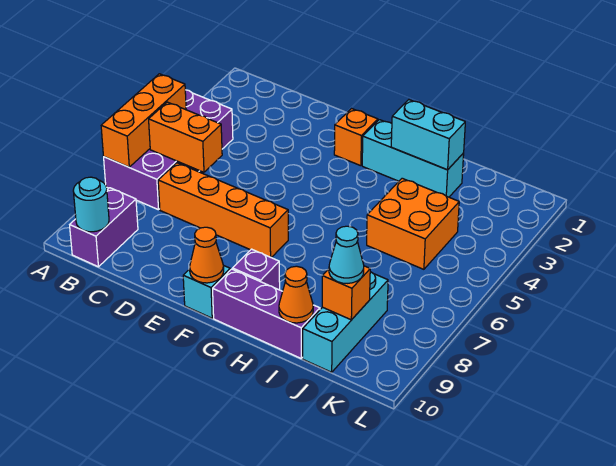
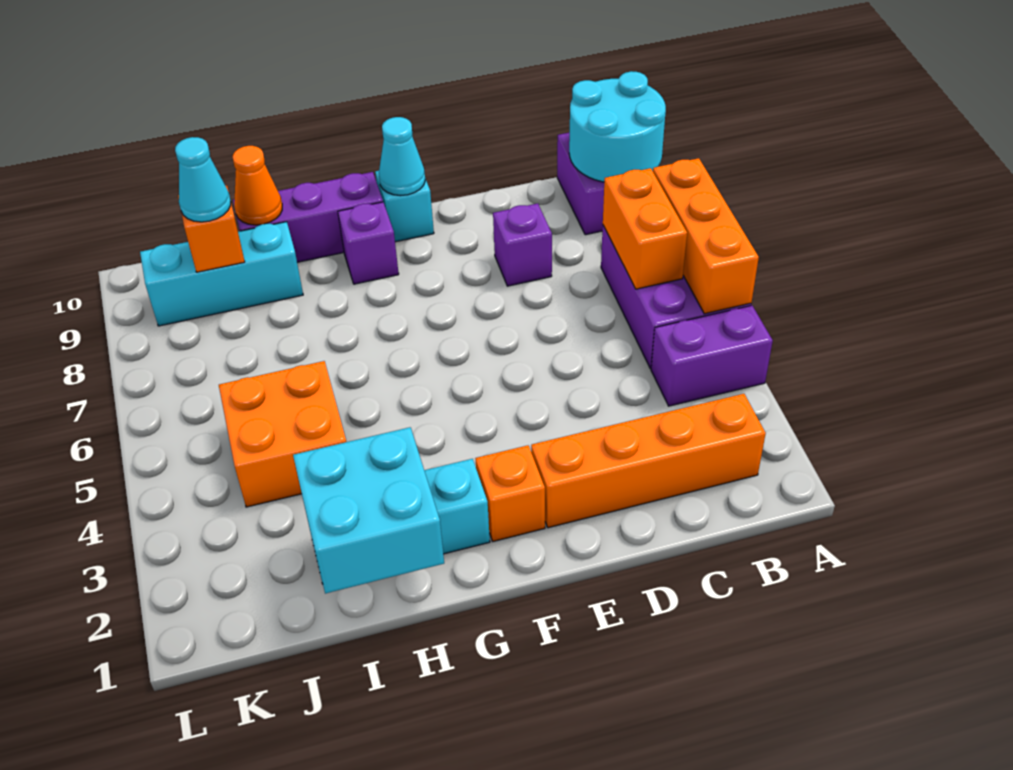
orange brick B6:C6 level 2 -> orange brick B6:B7 level 2
cyan round brick B10 level 2 -> cyan round brick A9:B10 level 2
orange brick C7:F7 level 1 -> orange brick B2:E2 level 1
none -> purple brick D8 level 1
orange cone F10 level 2 -> cyan cone F10 level 2
cyan brick H2:I2 level 2 -> cyan brick H1:I2 level 2
cyan brick J8:J10 level 1 -> cyan brick I9:K9 level 1

